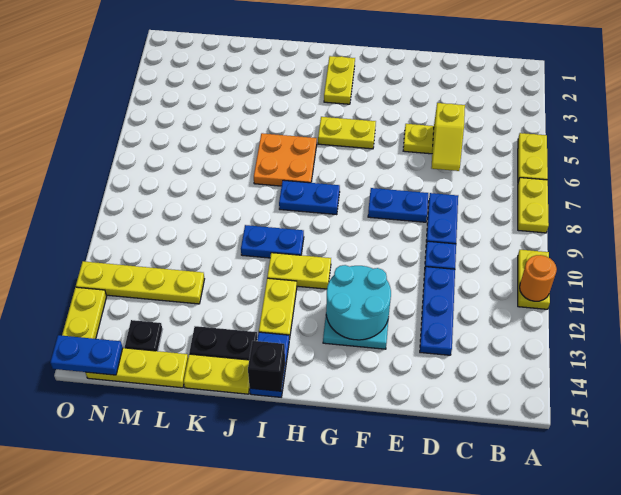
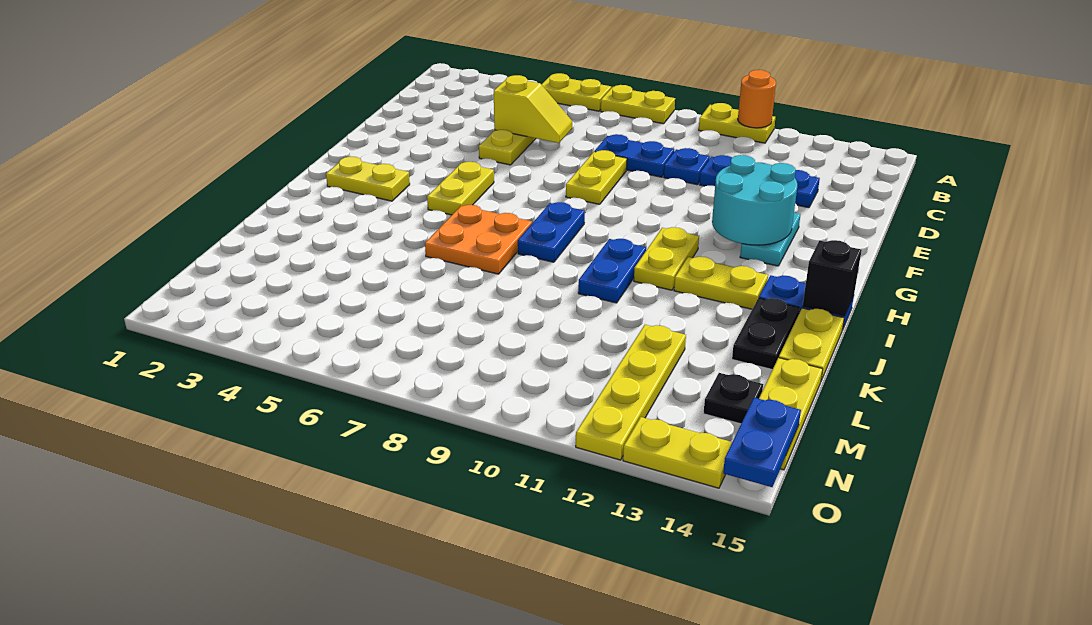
blue plate E8:F8 level 1 -> yellow plate E8:F8 level 1

